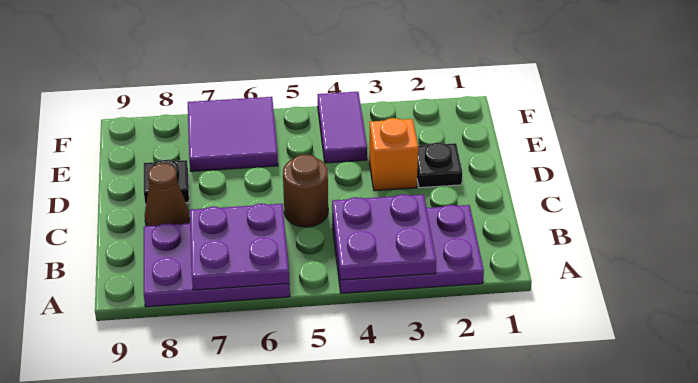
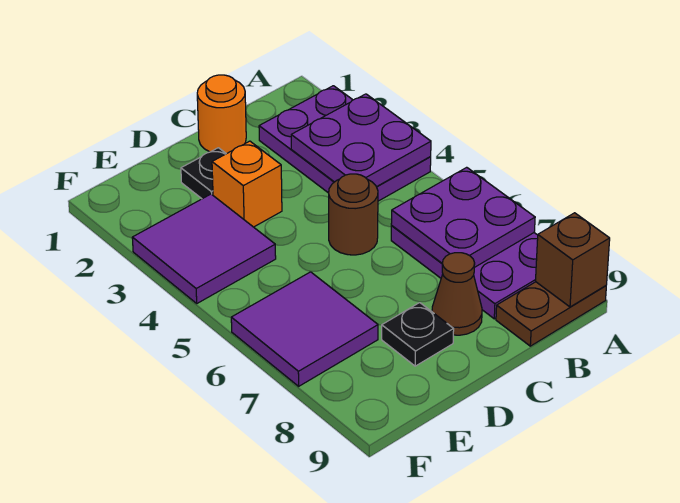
none -> brown plate A9:B9 level 1
none -> brown brick A9 level 2
none -> orange round brick C1 level 1
purple tile E4:F4 level 1 -> purple tile E3:F4 level 1

